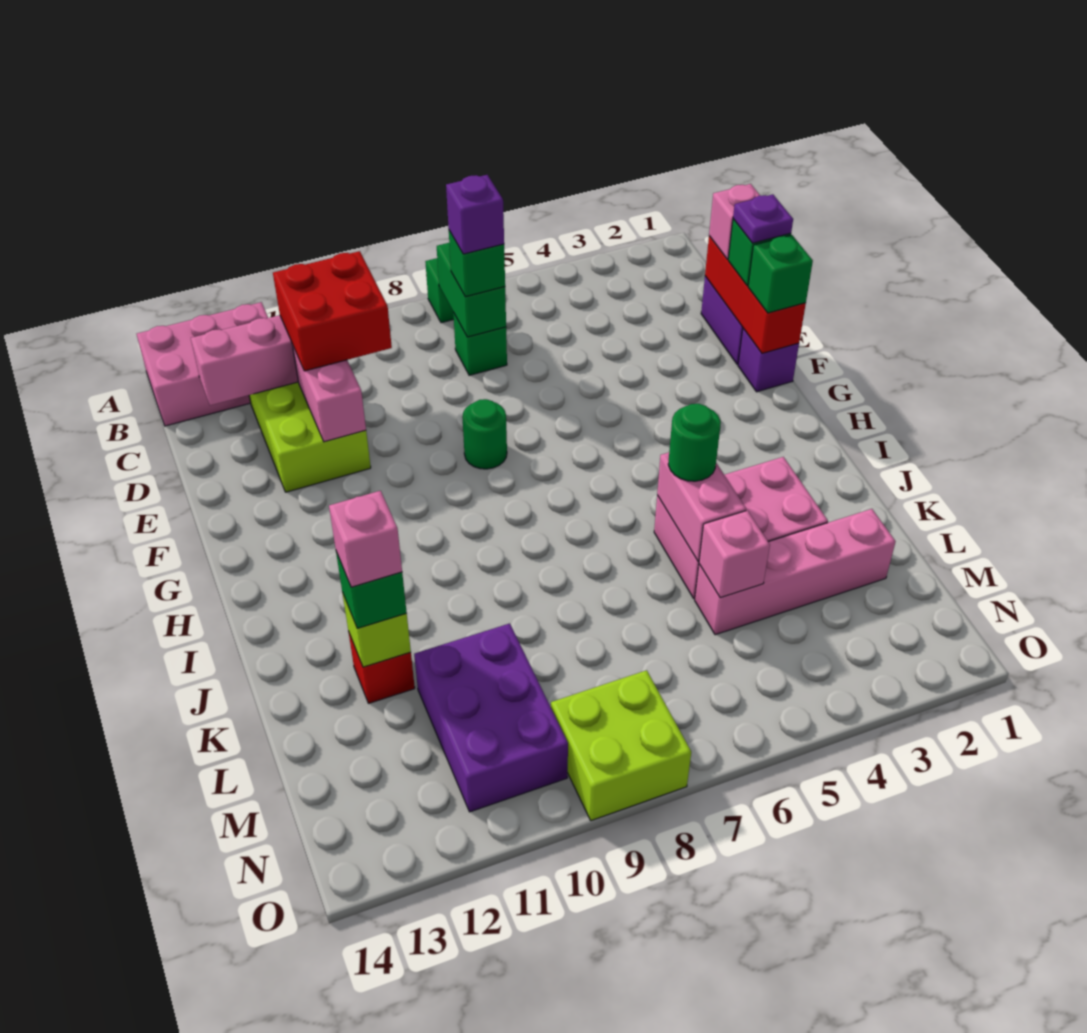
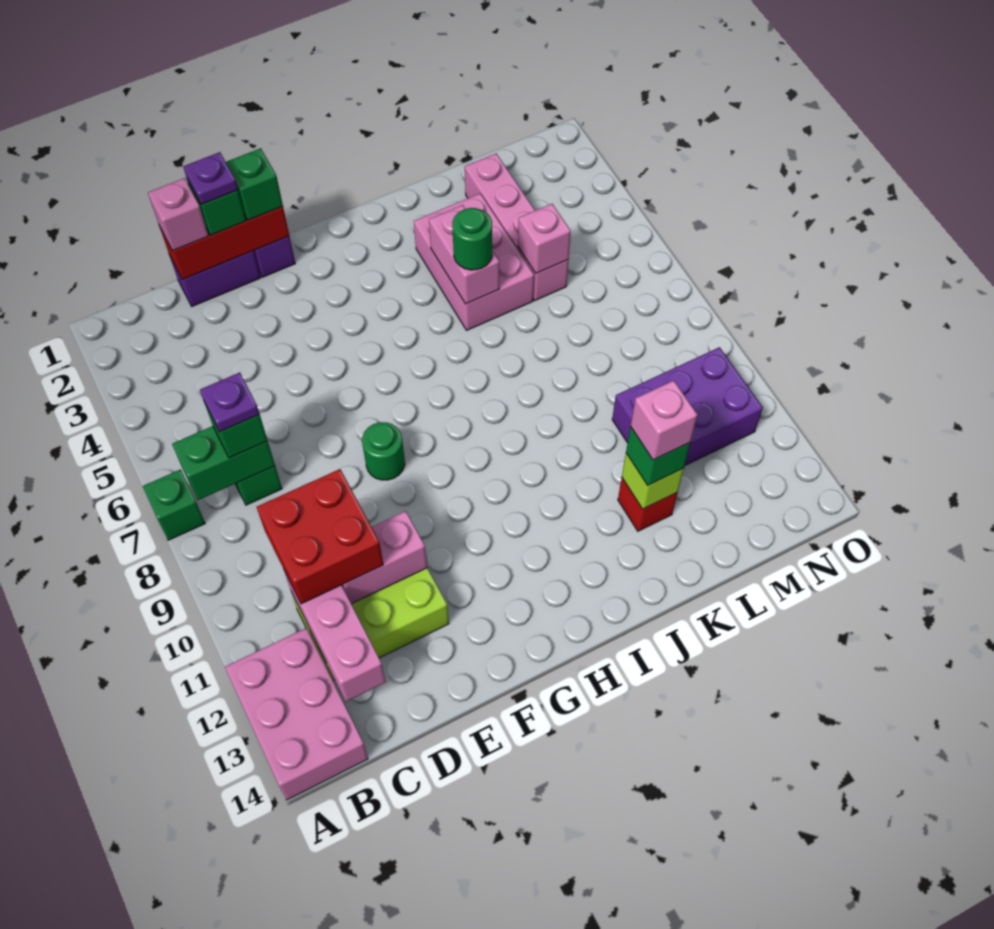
purple brick C7 level 4 -> purple plate C7 level 4
pink brick J5:K5 level 2 -> pink brick J4:J5 level 2
lime brick N8:O9 level 1 -> none

